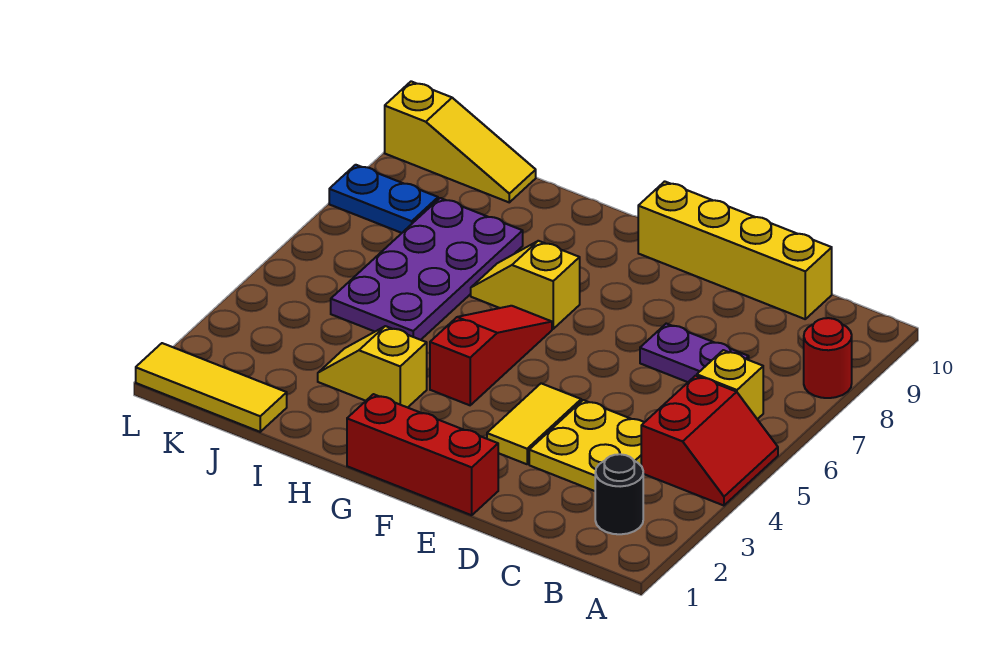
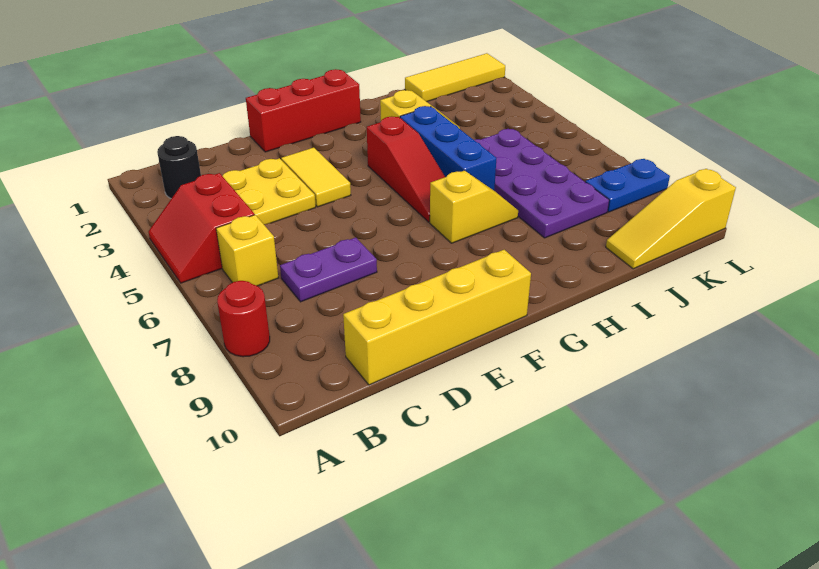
none -> blue brick H4:H6 level 1

